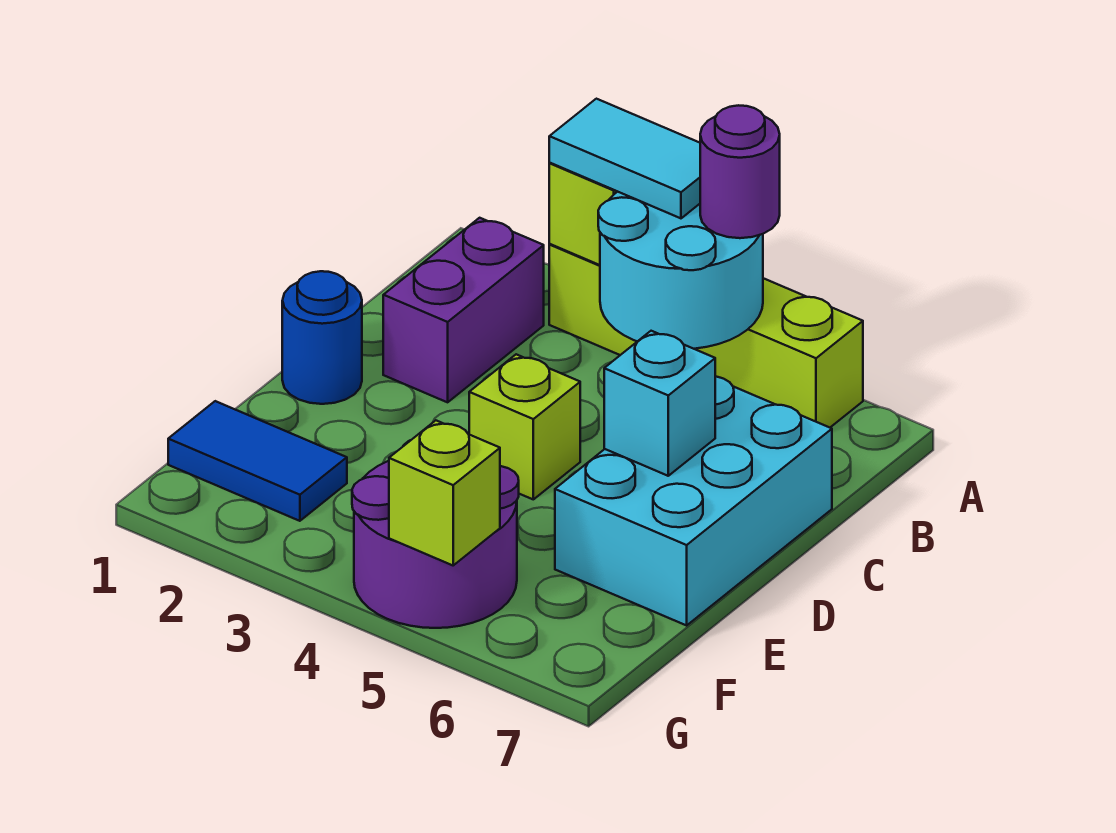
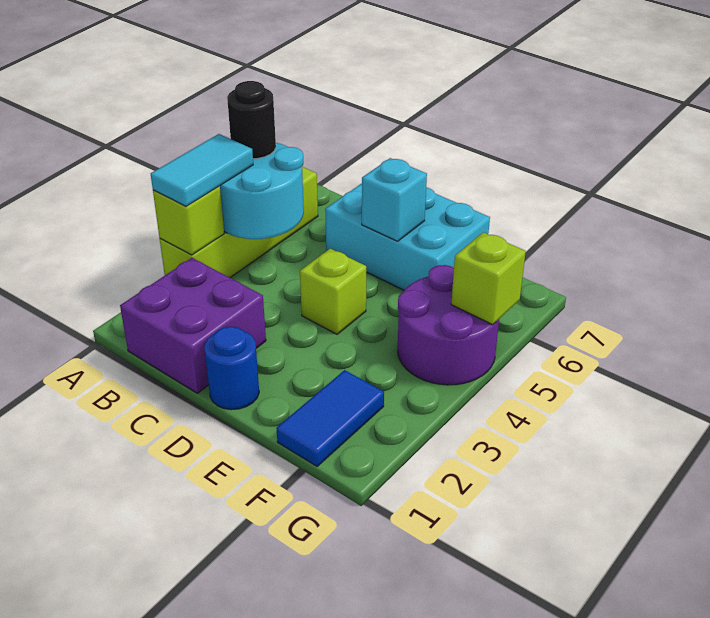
purple round brick A5 level 3 -> black round brick A5 level 3
purple brick B2:C2 level 1 -> purple brick B1:C2 level 1

